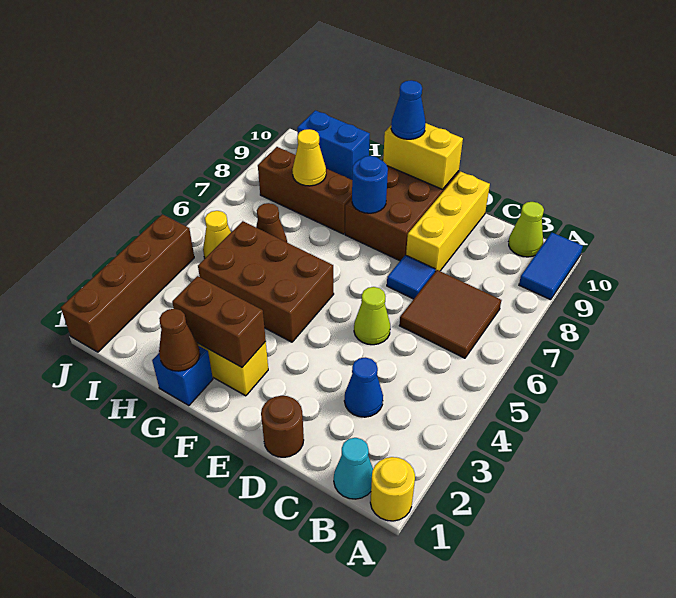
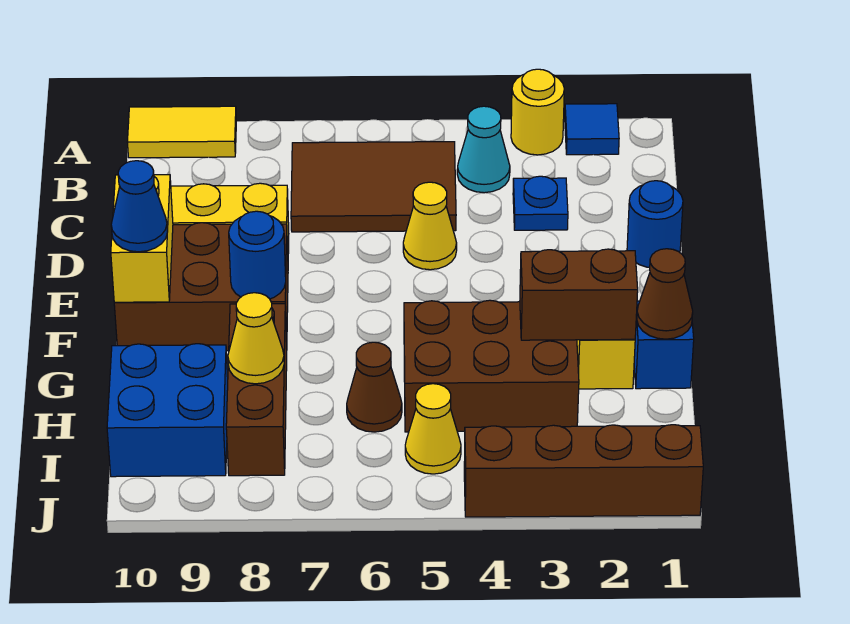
yellow round brick A1 level 1 -> yellow round brick A3 level 1
blue tile A9:A10 level 1 -> yellow tile A9:A10 level 1
cyan cone B1 level 1 -> cyan cone B4 level 1
brown tile B6:C7 level 1 -> brown tile B5:C7 level 1
lime cone B10 level 1 -> none
blue cone C3 level 1 -> blue plate C3 level 1
brown round brick D1 level 1 -> blue round brick D1 level 1
lime cone D5 level 1 -> yellow cone D5 level 1
blue tile D7 level 1 -> blue tile A2 level 1
brown brick F2:G2 level 2 -> brown brick G2:G3 level 2
brown brick F4:H5 level 1 -> brown brick G3:H5 level 1
blue brick H10:I10 level 1 -> blue brick H9:I10 level 1

